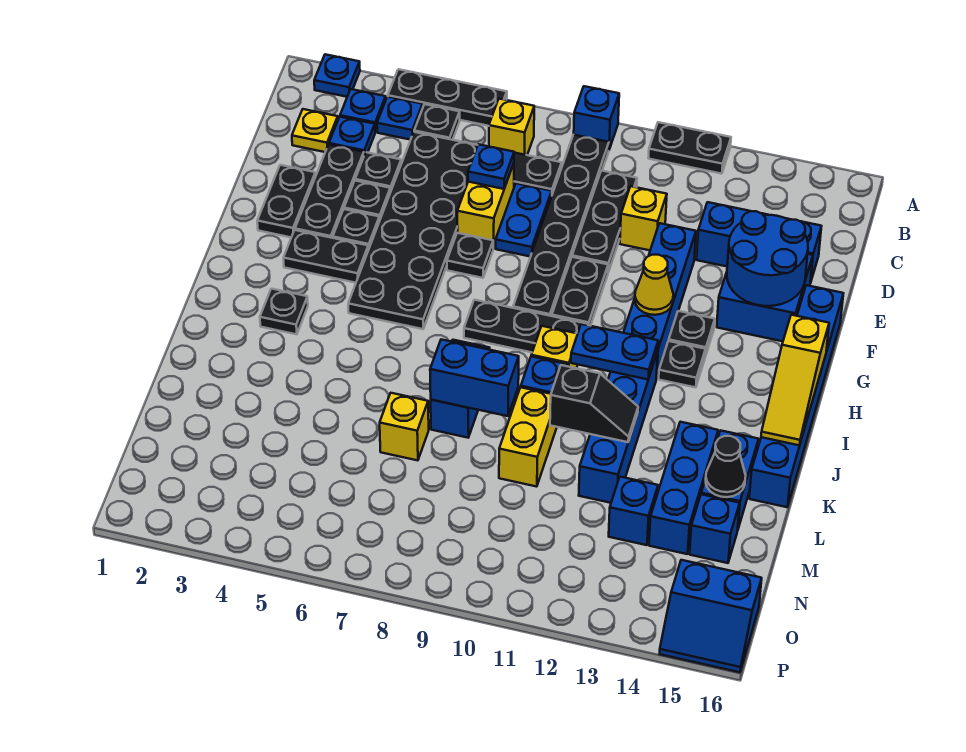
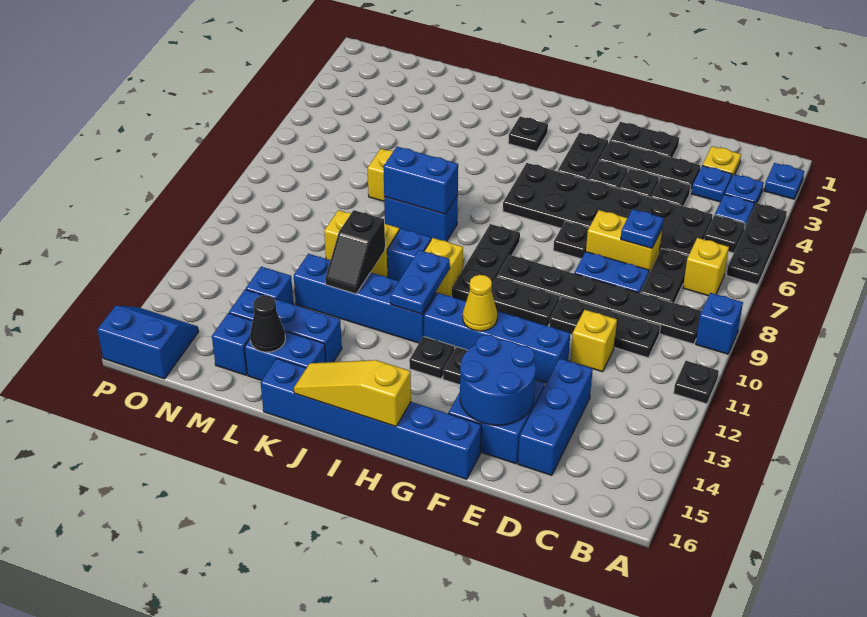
black plate A11:A12 level 1 -> black plate A11 level 1
blue brick K8:K9 level 2 -> blue brick J8:K8 level 2
blue slope O15:P16 level 1 top O -> blue slope O15:P16 level 1 top 16

